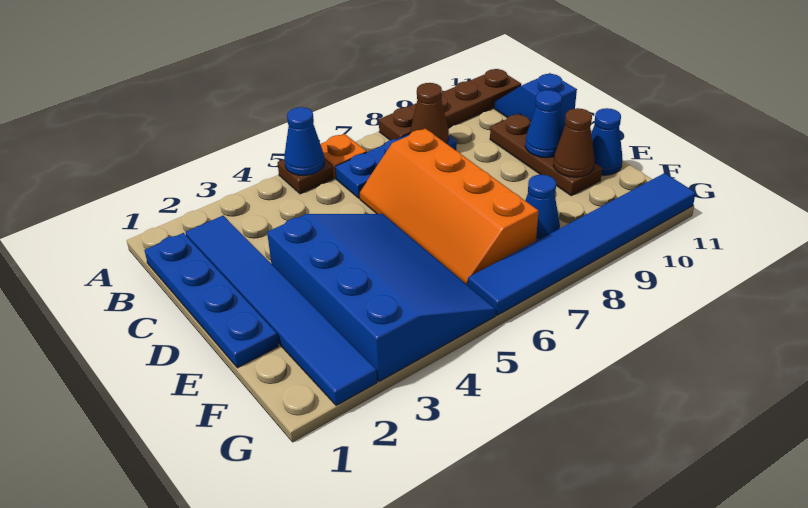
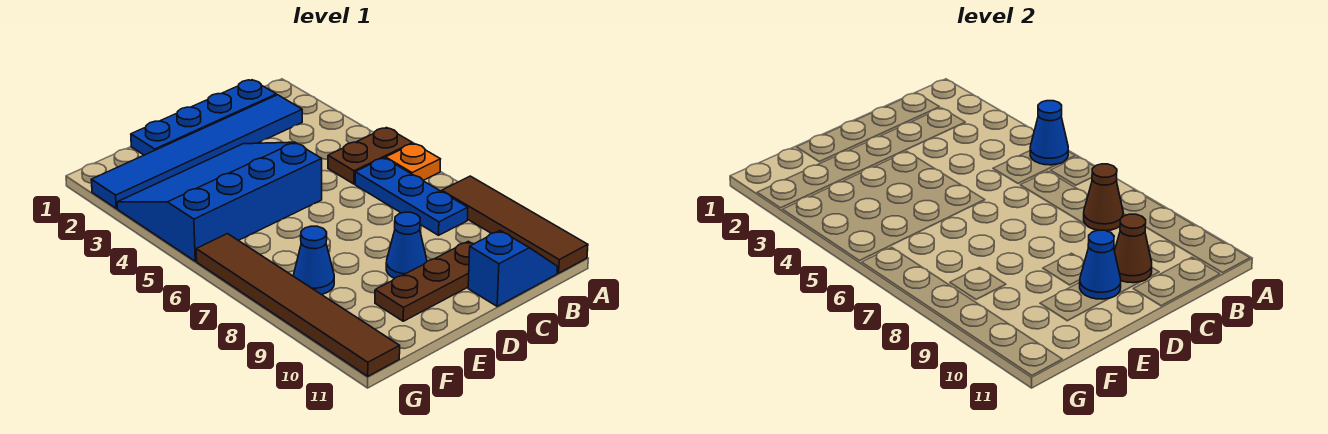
brown plate A5 level 1 -> brown plate A5:B5 level 1
brown plate A8:A11 level 1 -> brown tile A8:A11 level 1
orange slope C6:F7 level 1 top 7 -> none
blue slope D3:G5 level 1 top 3 -> blue slope D3:G5 level 1 top 5
brown cone E10 level 2 -> brown cone C10 level 2
blue cone E11 level 1 -> blue cone D9 level 1
blue tile G6:G11 level 1 -> brown tile G6:G11 level 1

